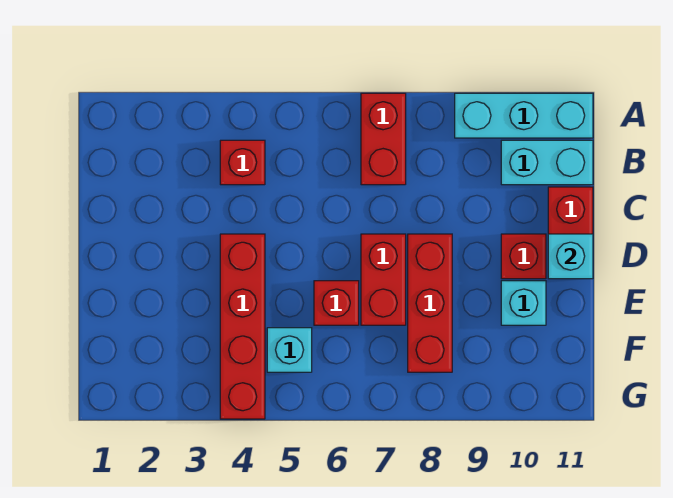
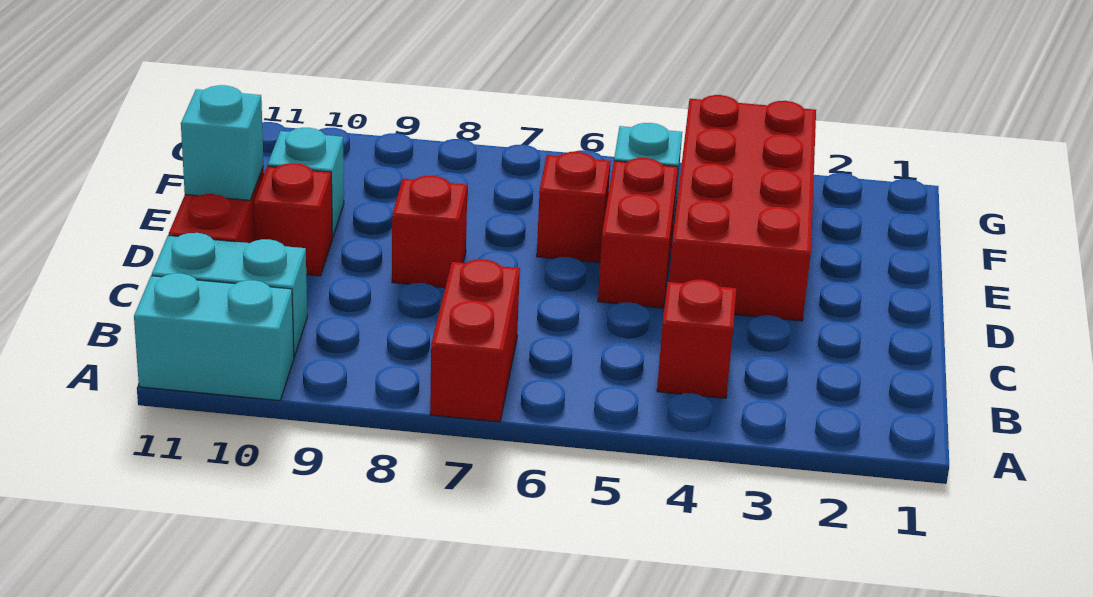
cyan brick A9:A11 level 1 -> cyan brick A10:A11 level 1
red brick D4:G4 level 1 -> red brick D3:G4 level 1
red brick D7:E7 level 1 -> red brick D5:E5 level 1
red brick D8:F8 level 1 -> red brick D8 level 1

